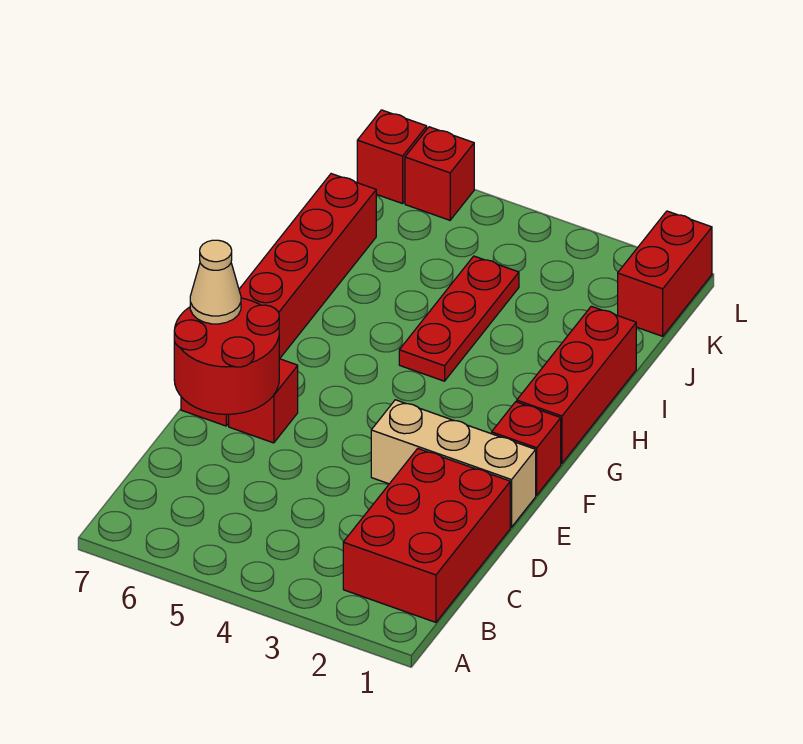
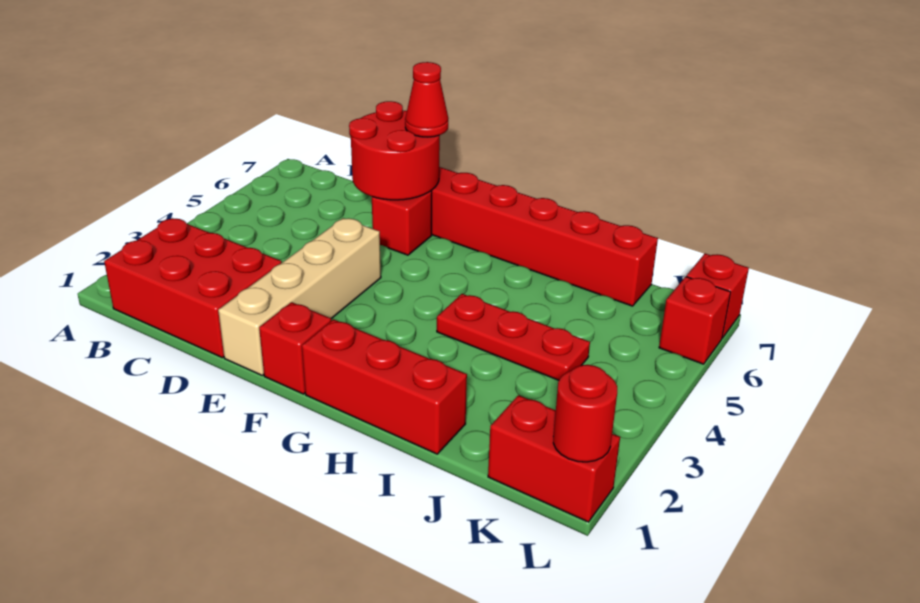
tan brick E1:E3 level 1 -> tan brick E1:E4 level 1
tan cone E7 level 3 -> red cone E7 level 3
none -> red round brick L1 level 2

